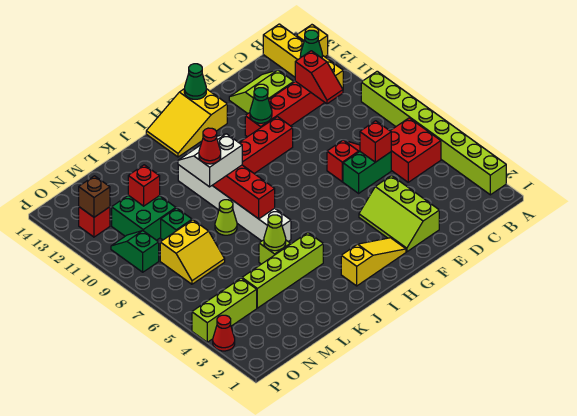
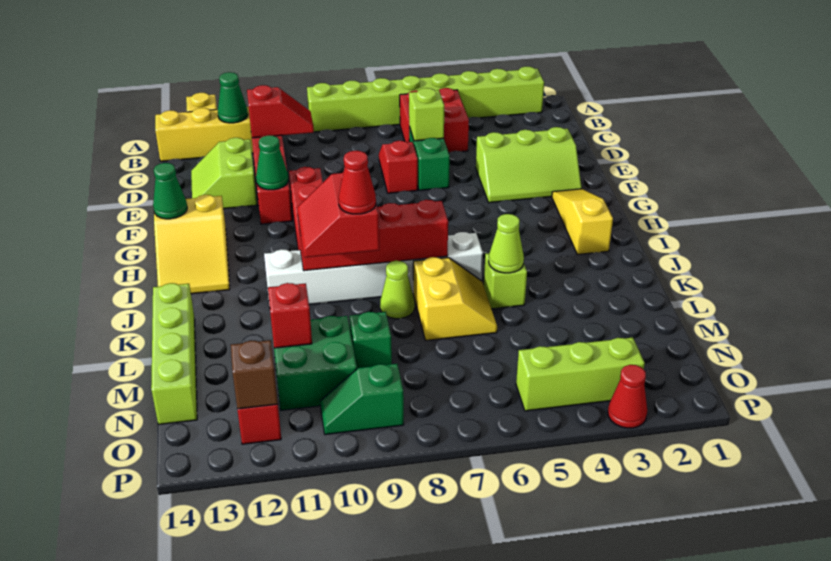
red brick D6 level 2 -> lime brick D6 level 2
lime brick J4:M4 level 1 -> lime brick K14:N14 level 1
white slope J9:K10 level 3 top 9 -> red slope J9:K10 level 3 top 9
yellow slope M7:N8 level 1 top 8 -> yellow slope K6:L7 level 1 top 7
lime brick N4:P4 level 1 -> lime brick O3:O5 level 1

